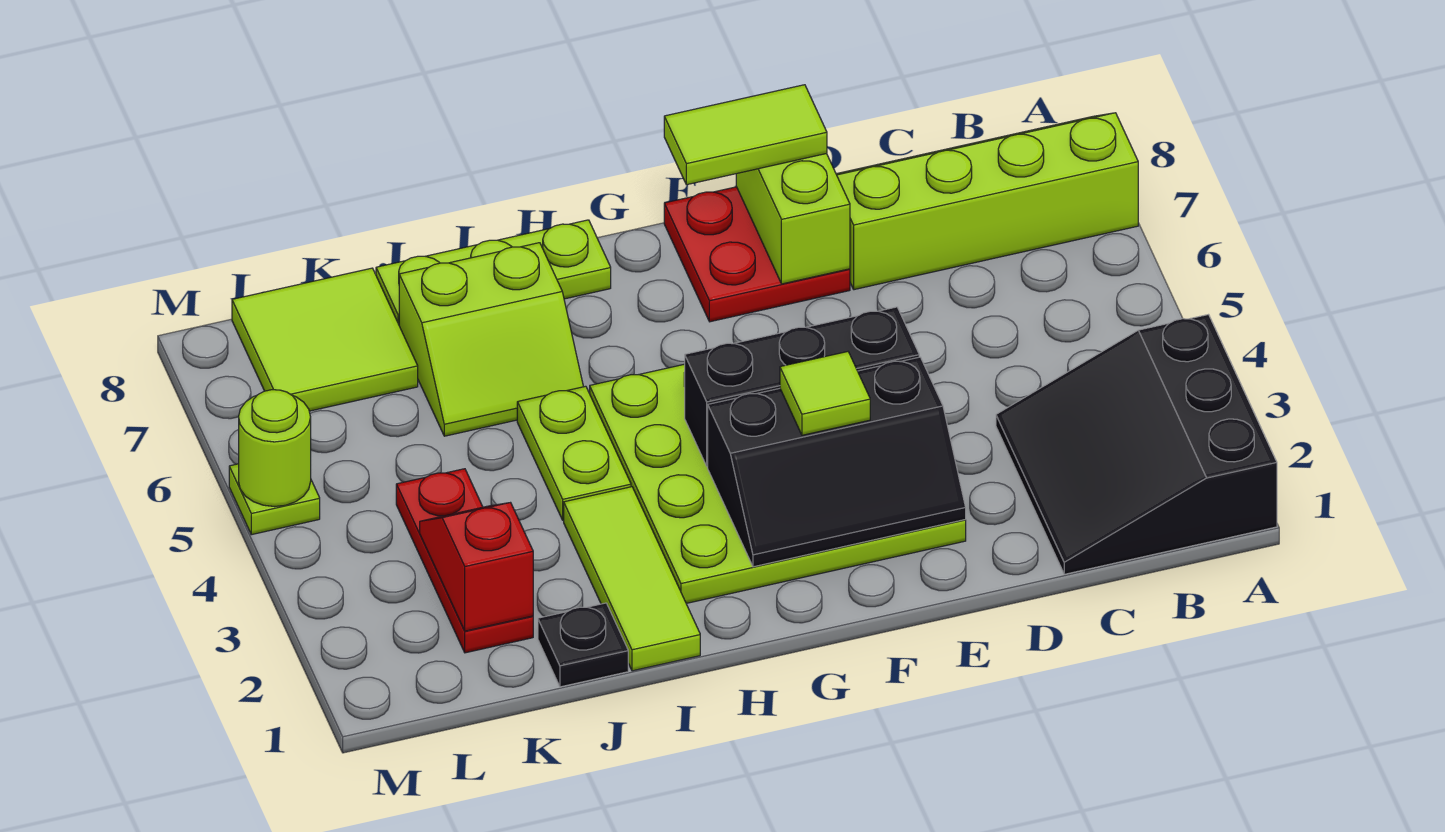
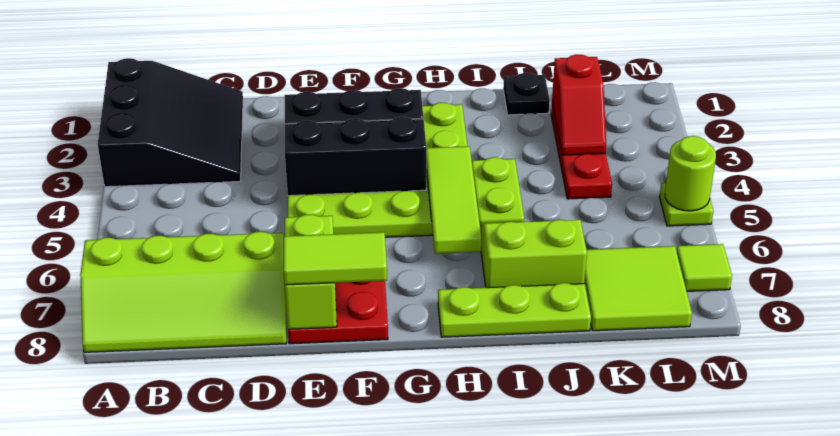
lime tile F3 level 3 -> lime tile M7 level 1
lime tile I1:I3 level 1 -> lime tile H4:H6 level 2

